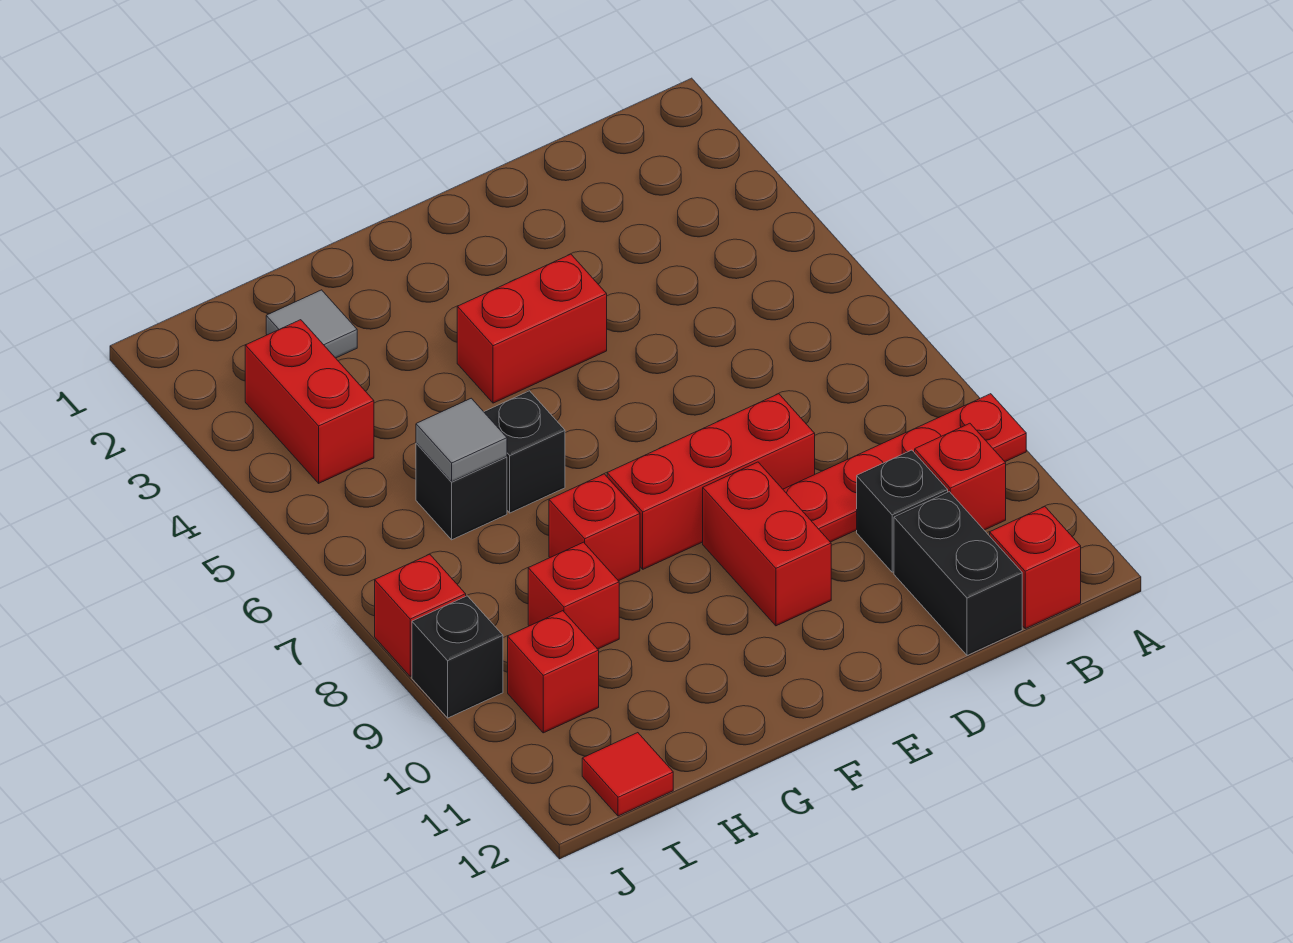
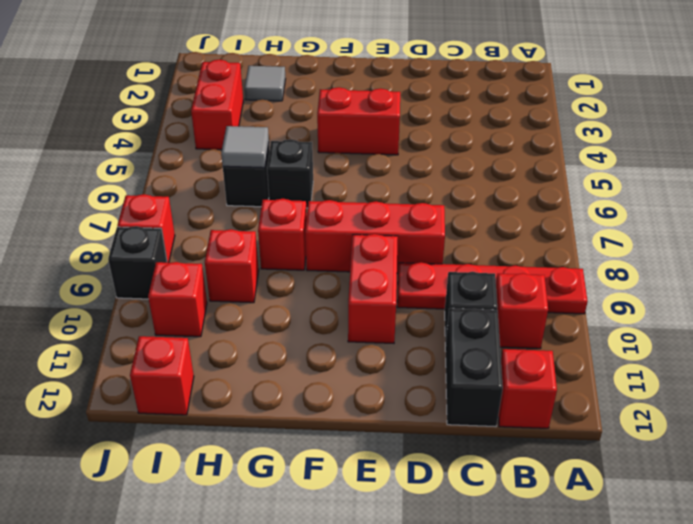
red tile I12 level 1 -> red brick I12 level 1

